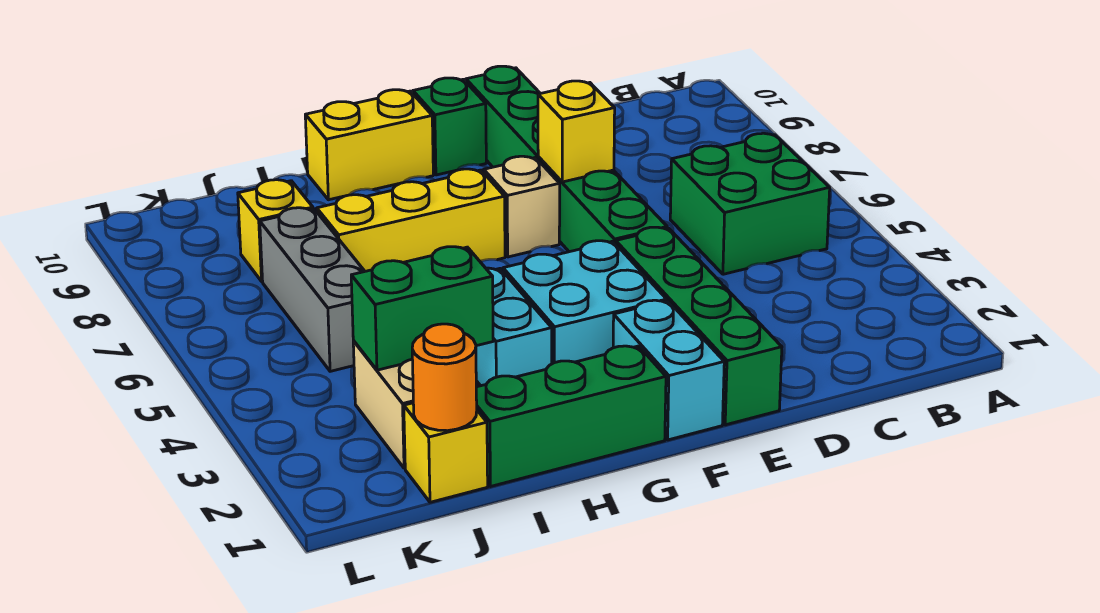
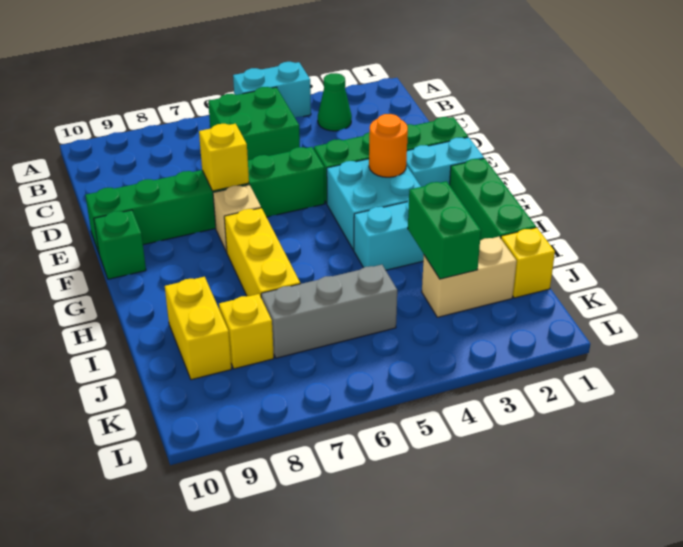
none -> cyan brick A4:A5 level 1
none -> green cone B3 level 1
yellow brick G10:H10 level 1 -> yellow brick I9:J9 level 1
orange round brick J1 level 2 -> orange round brick F3 level 2

